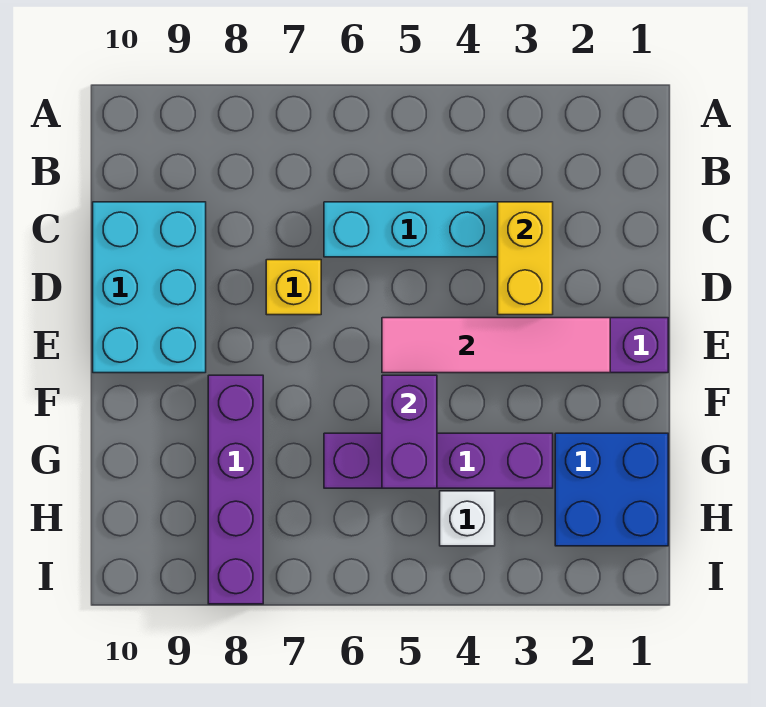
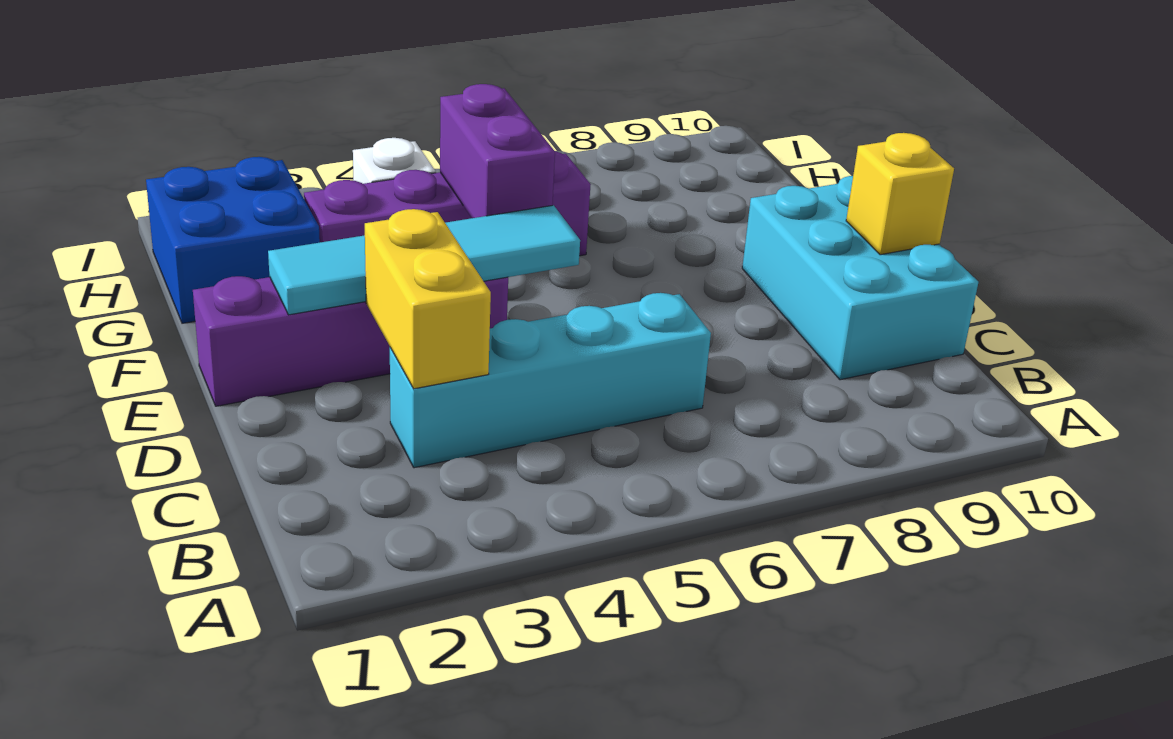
yellow brick D7 level 1 -> yellow brick D10 level 2
pink tile E2:E5 level 2 -> cyan tile E2:E5 level 2
purple brick F8:I8 level 1 -> none

